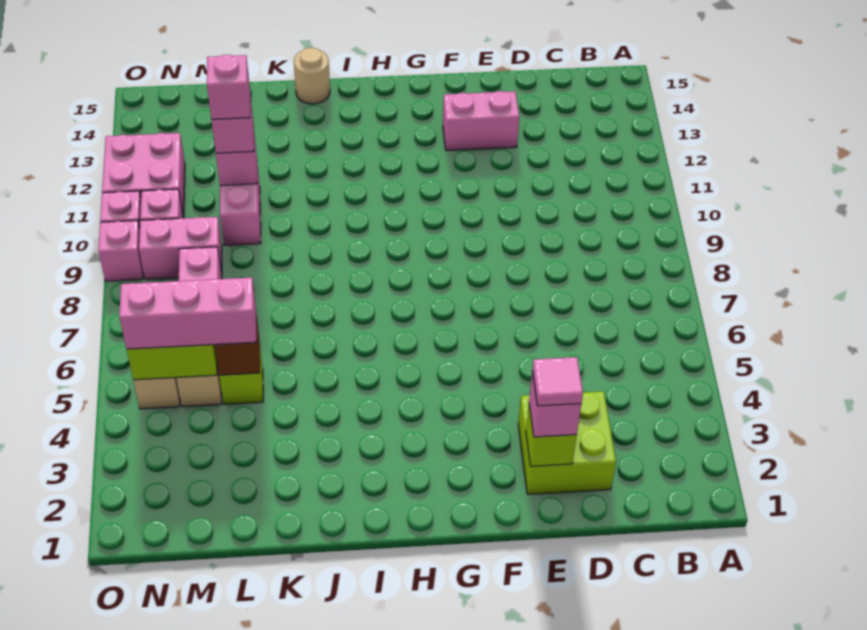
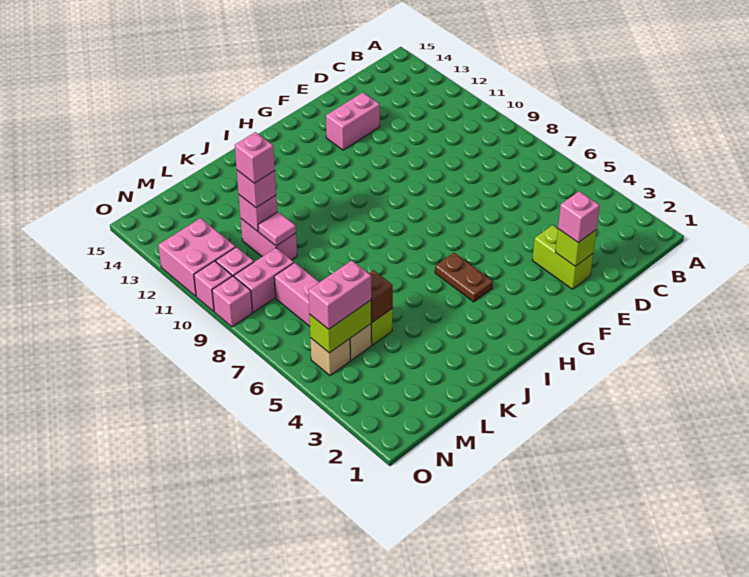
lime brick D2:E3 level 1 -> lime brick E2:E3 level 1
pink tile E2 level 4 -> pink tile L10 level 2
none -> brown plate H4:H5 level 1
tan round brick J15 level 1 -> none
pink brick L5:N5 level 3 -> pink brick M5:N5 level 3

